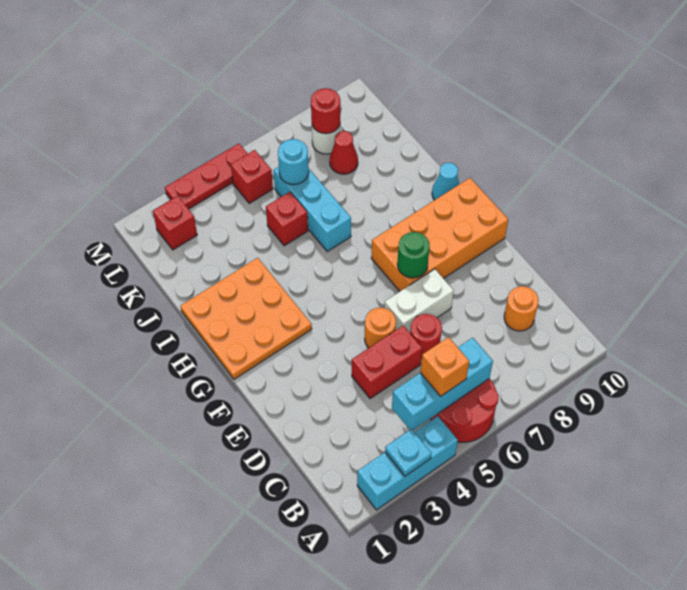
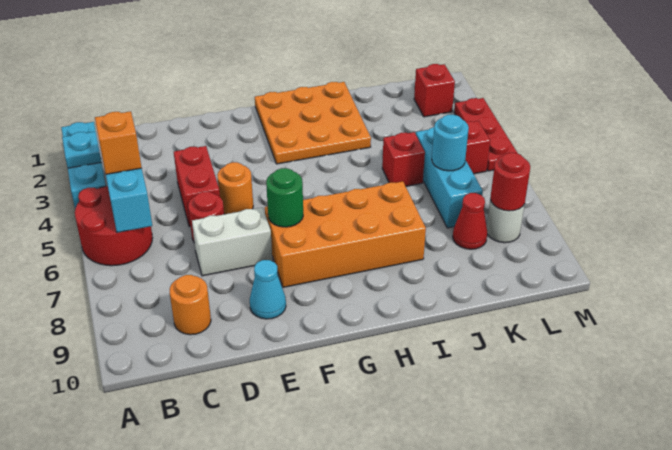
white brick E6:E7 level 1 -> white brick D7:E7 level 1
orange brick F7:G10 level 1 -> orange brick F7:I8 level 1
cyan cone H10 level 1 -> cyan cone E9 level 1
cyan brick I6:K6 level 1 -> cyan brick K5:K7 level 1

